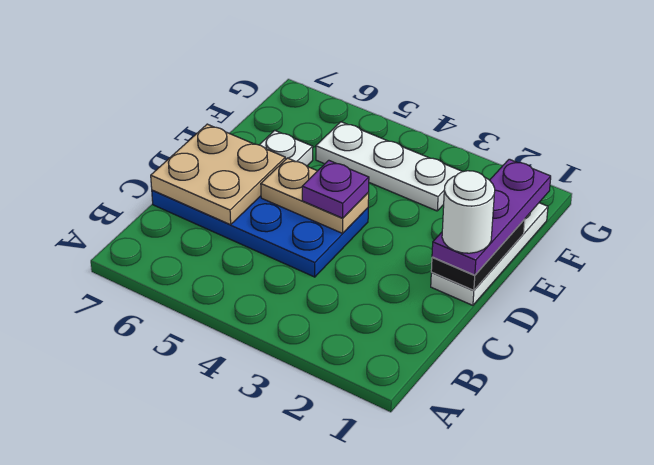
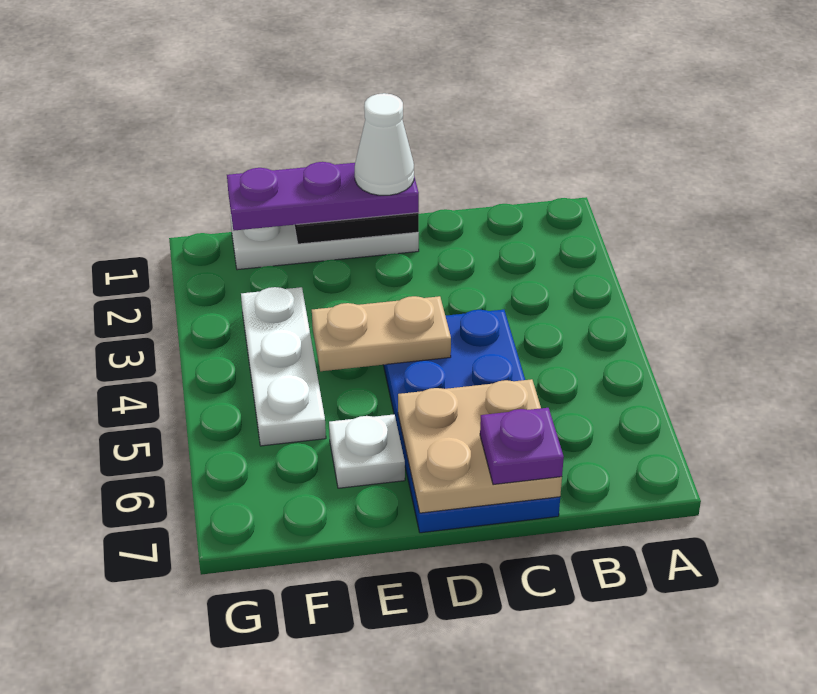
white round brick D1 level 4 -> white cone D1 level 4
tan plate D4:D5 level 2 -> tan plate D4:E4 level 2
purple plate D4 level 3 -> purple plate C7 level 3

